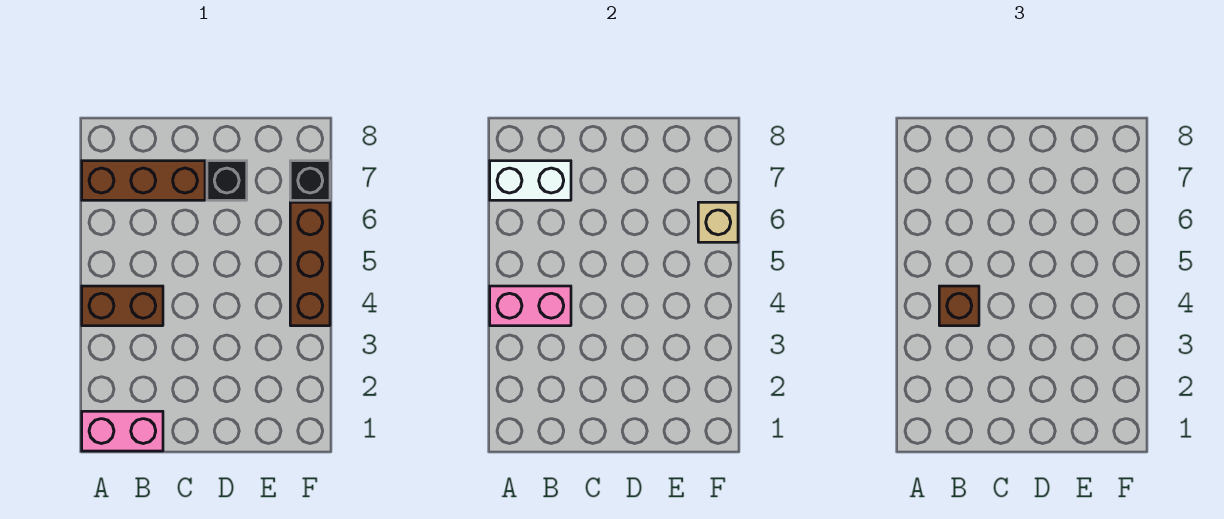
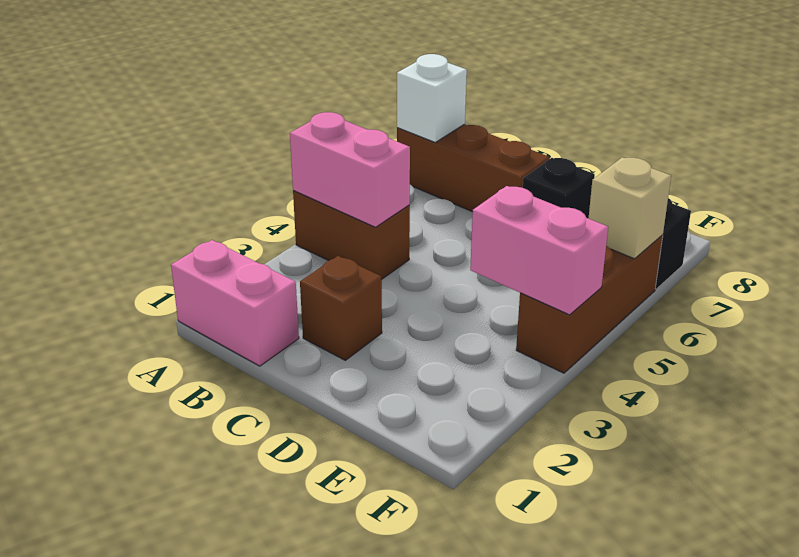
white brick A7:B7 level 2 -> white brick A7 level 2
brown brick B4 level 3 -> brown brick C2 level 1
none -> pink brick E4:F4 level 2

